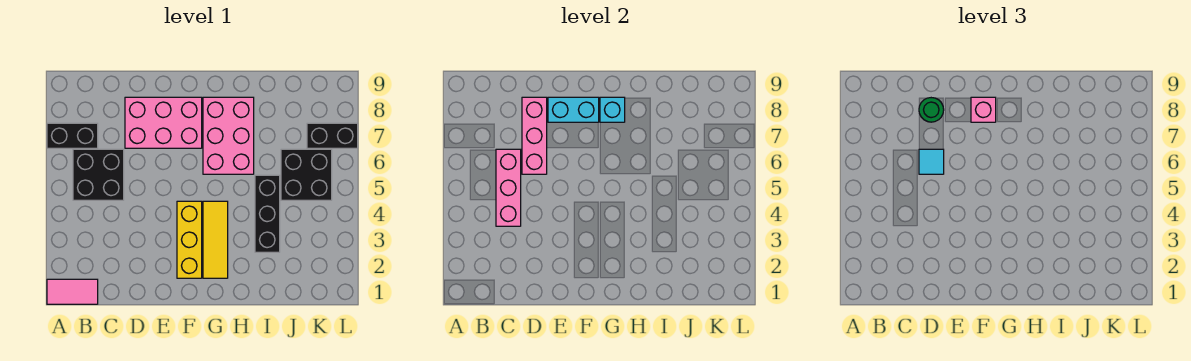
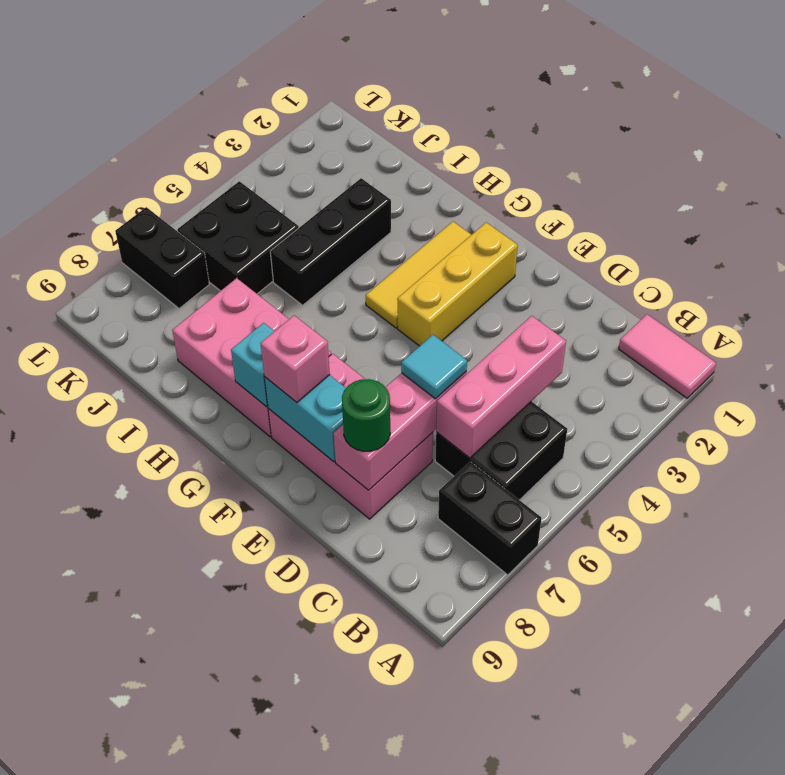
pink brick G6:H8 level 1 -> pink brick G7:I8 level 1

